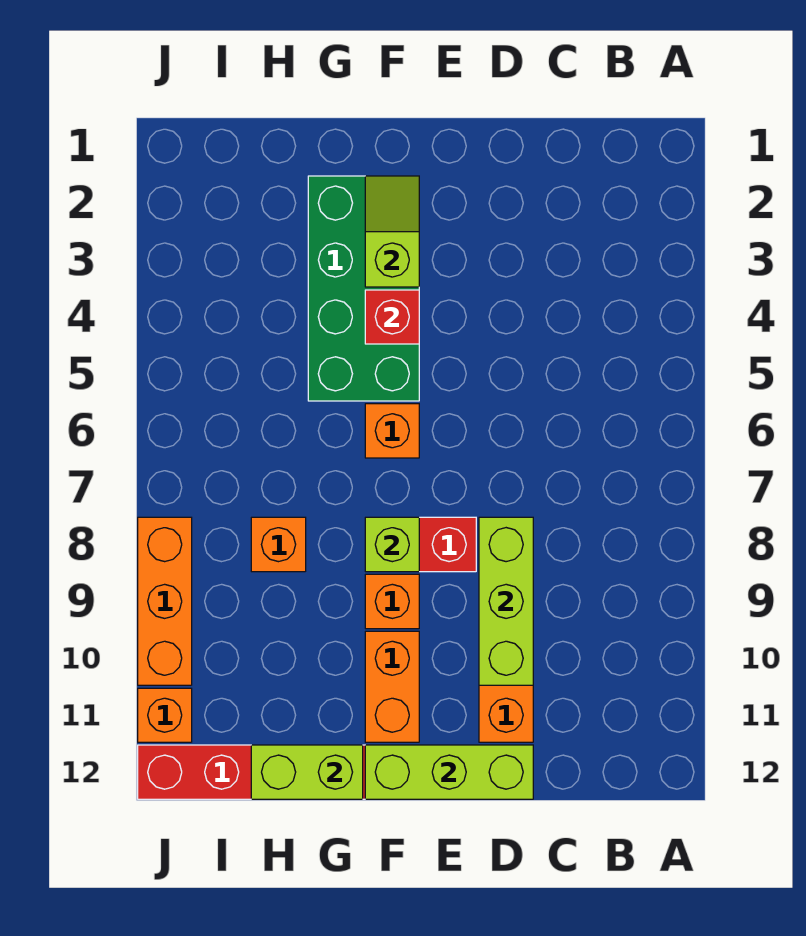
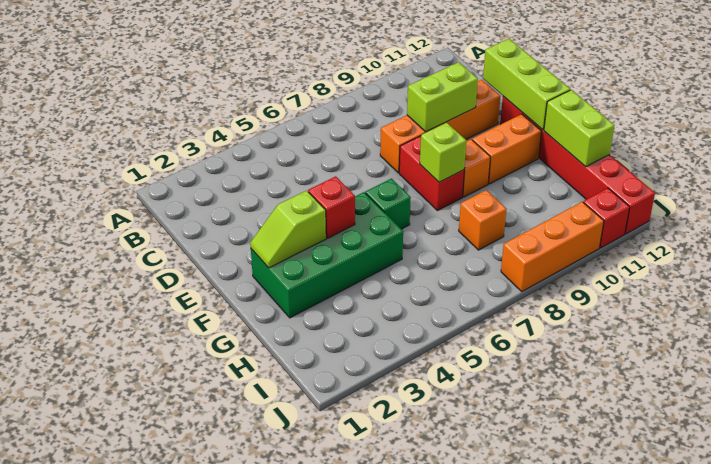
lime brick D8:D10 level 2 -> lime brick D9:D10 level 2
orange brick F6 level 1 -> green brick F6 level 1
orange brick J11 level 1 -> red brick J11 level 1

